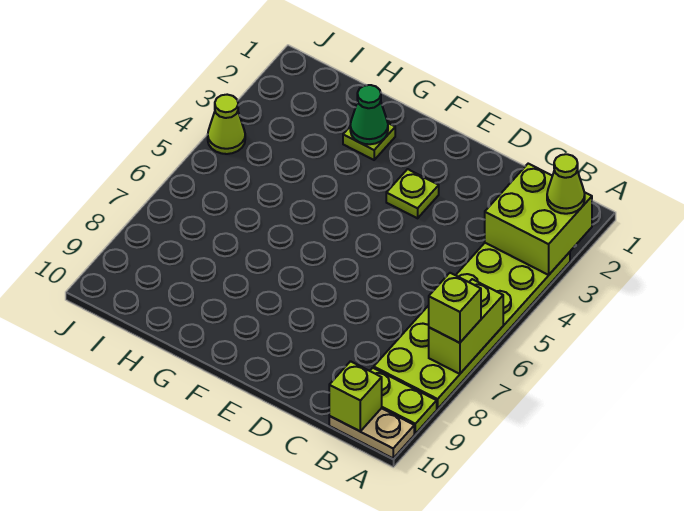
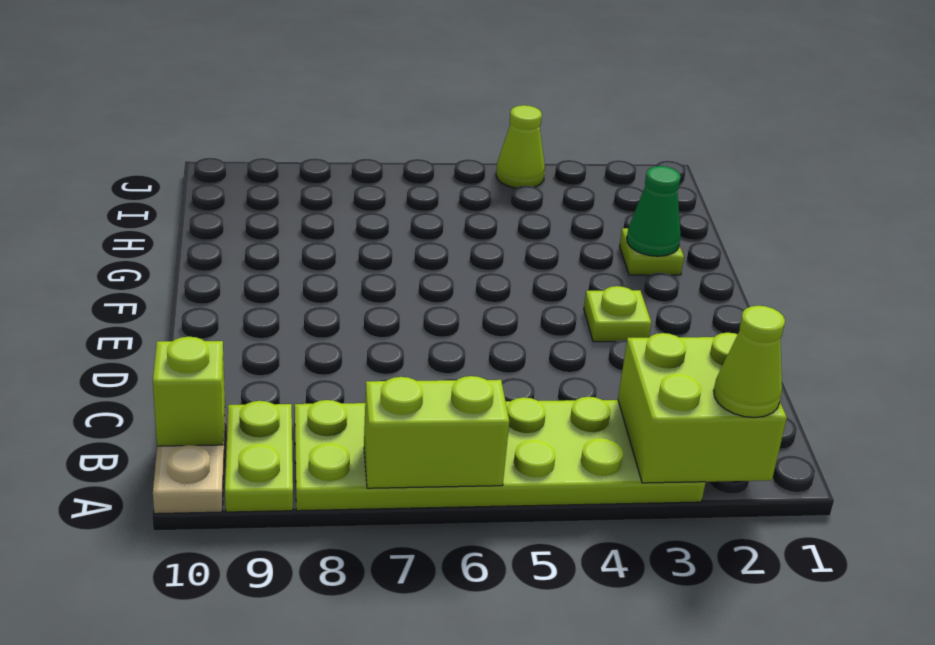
lime brick A7 level 3 -> none

